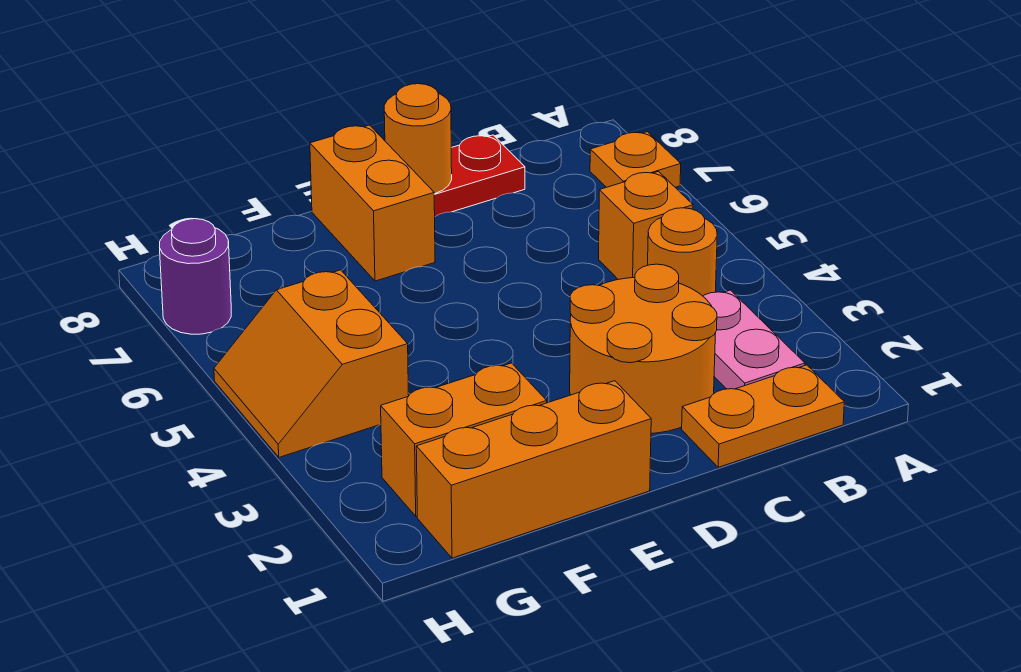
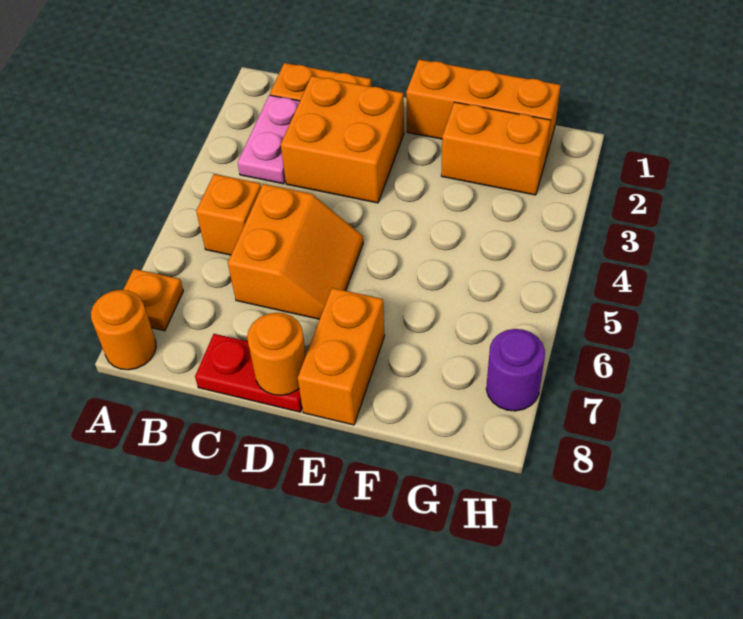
orange round brick B4 level 1 -> orange round brick A8 level 1
orange round brick C2:D3 level 1 -> orange brick C2:D3 level 1
orange slope G4:H5 level 1 top G -> orange slope C5:D6 level 1 top C

